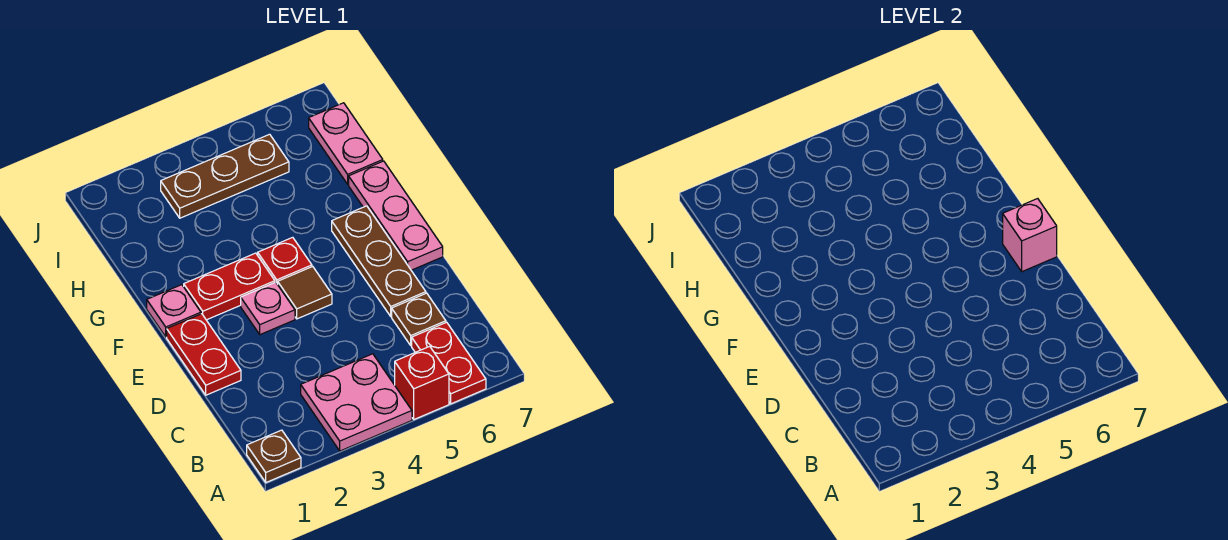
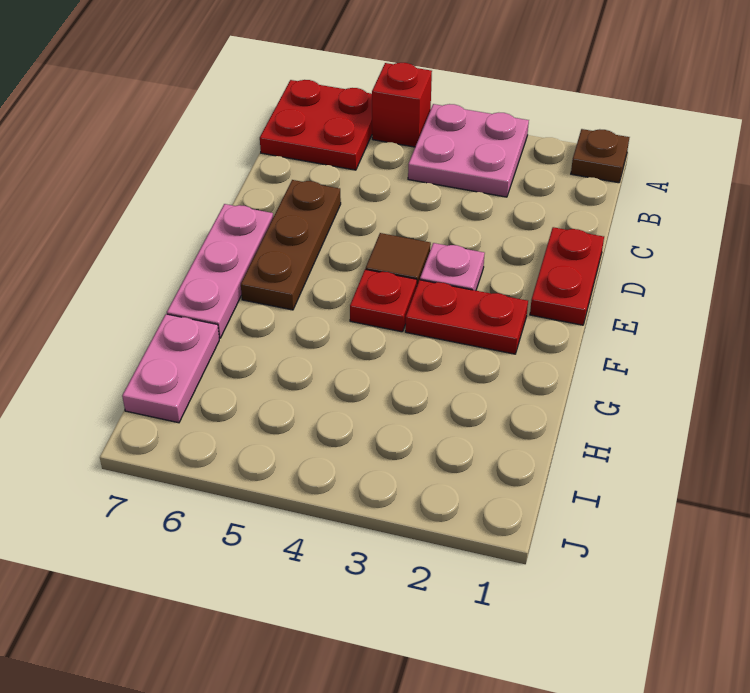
red plate A6:B6 level 1 -> red plate A6:B7 level 1
brown plate C6 level 1 -> none
pink brick E7 level 2 -> none
pink plate F1 level 1 -> none
brown plate I3:I5 level 1 -> none

